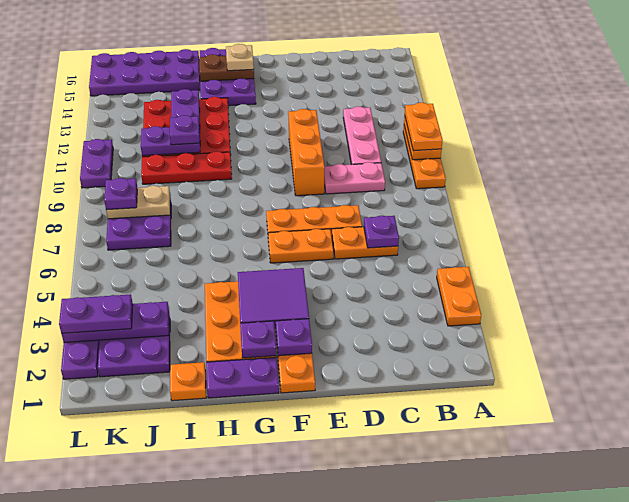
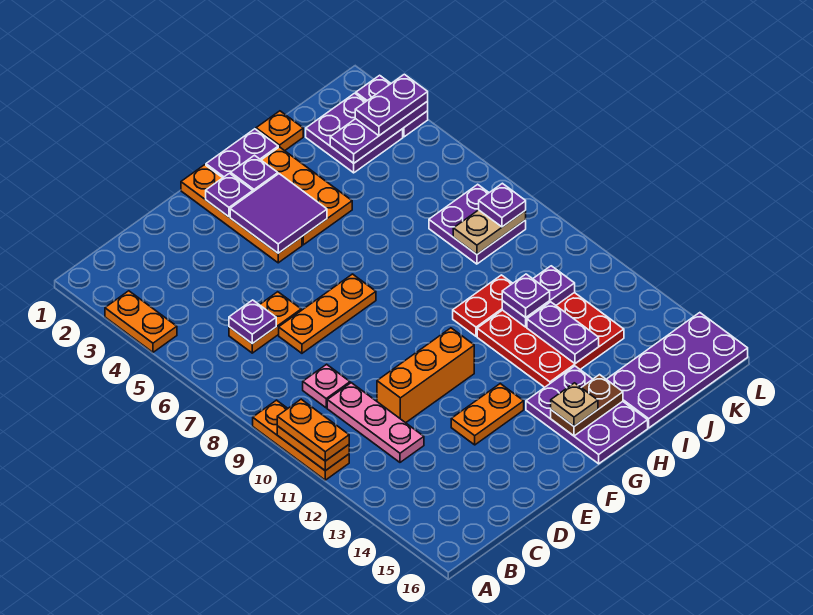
pink plate C9:D9 level 1 -> pink plate C9 level 1
orange plate E6:F6 level 1 -> orange plate E13:F13 level 1
orange brick E9:E11 level 1 -> orange brick D11:F11 level 1
red plate H10:J10 level 1 -> red plate H10:I10 level 1
purple plate L10:L11 level 1 -> none

